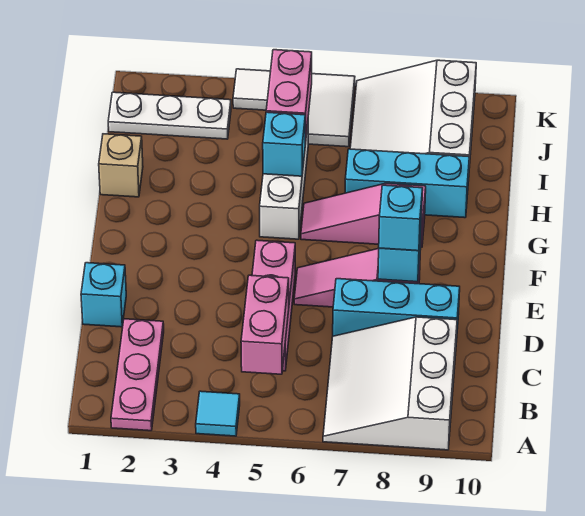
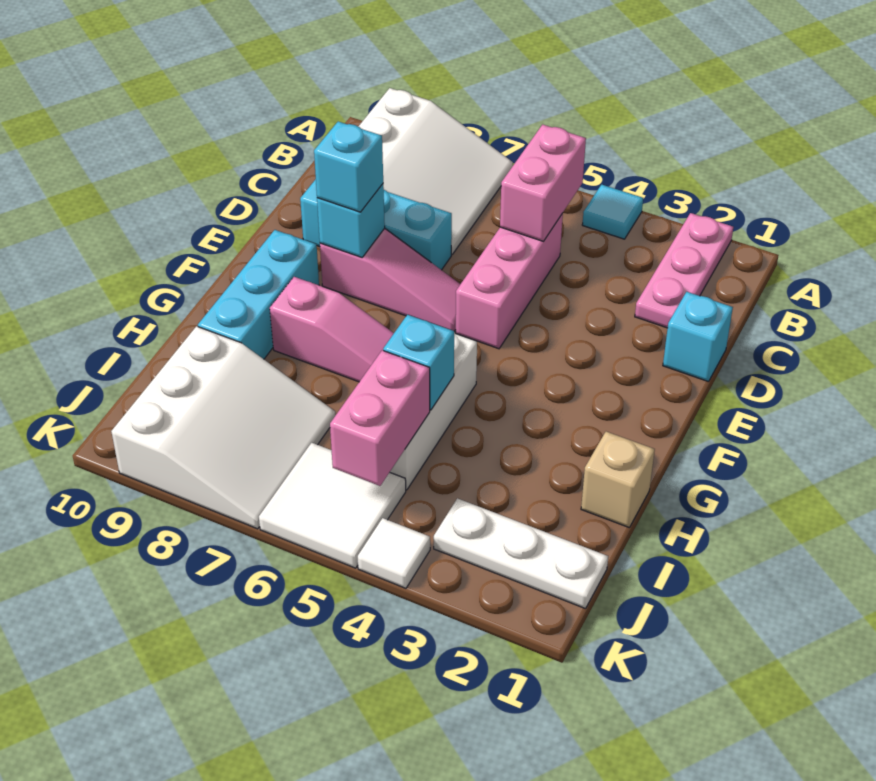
cyan brick H7:H9 level 1 -> cyan brick F9:H9 level 1

